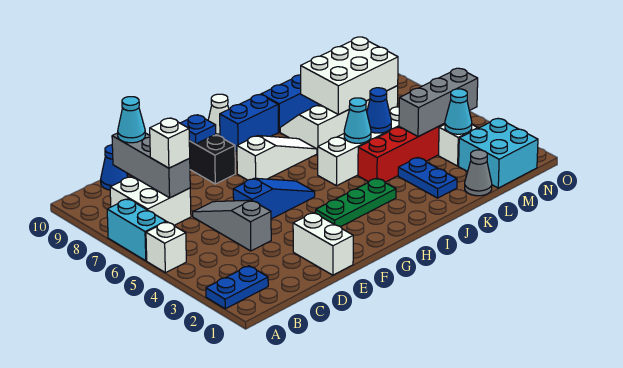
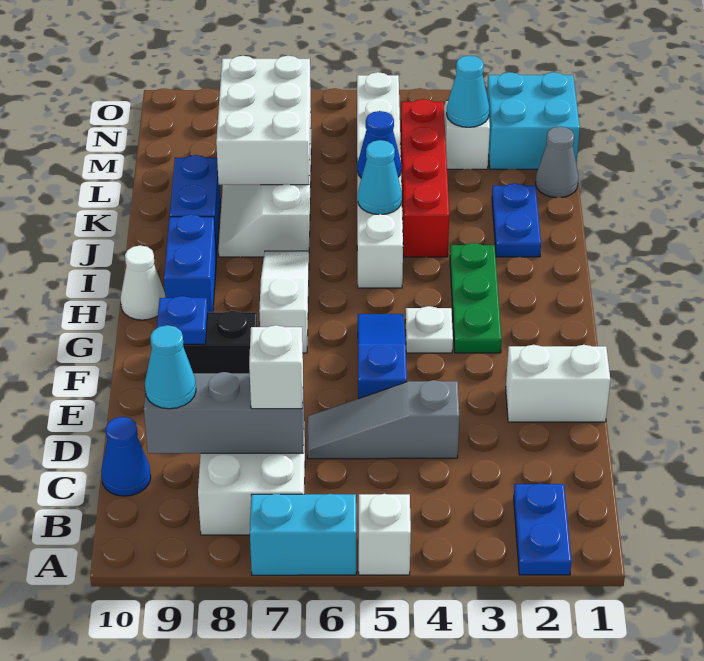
none -> white plate G4 level 1
blue plate K2:K3 level 1 -> blue plate J2:K2 level 1
grey brick L4:N4 level 2 -> none

